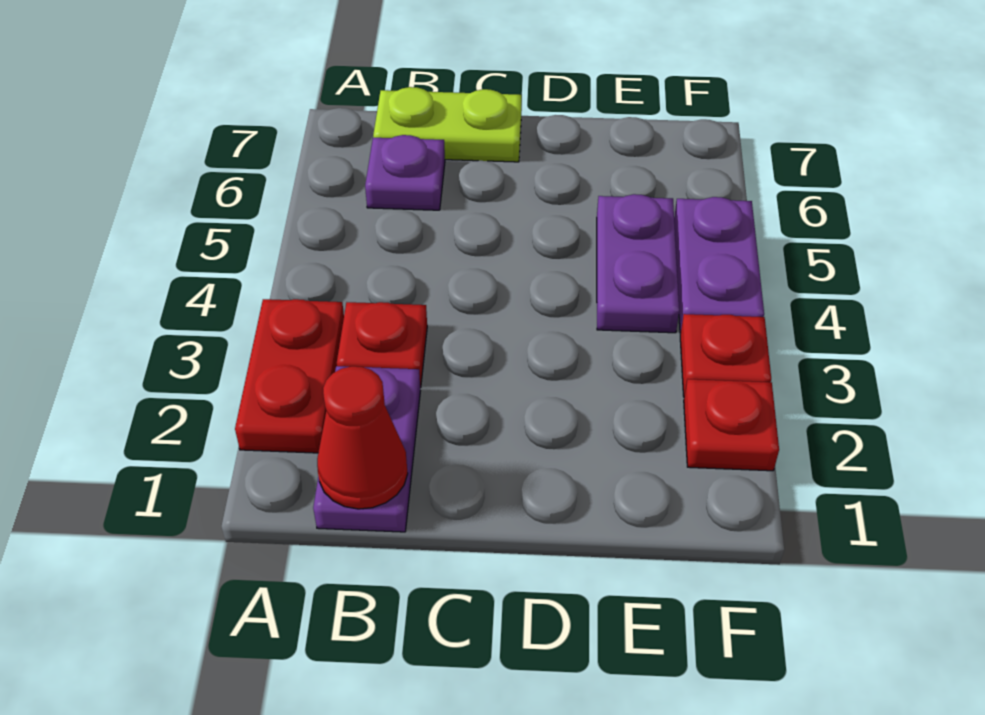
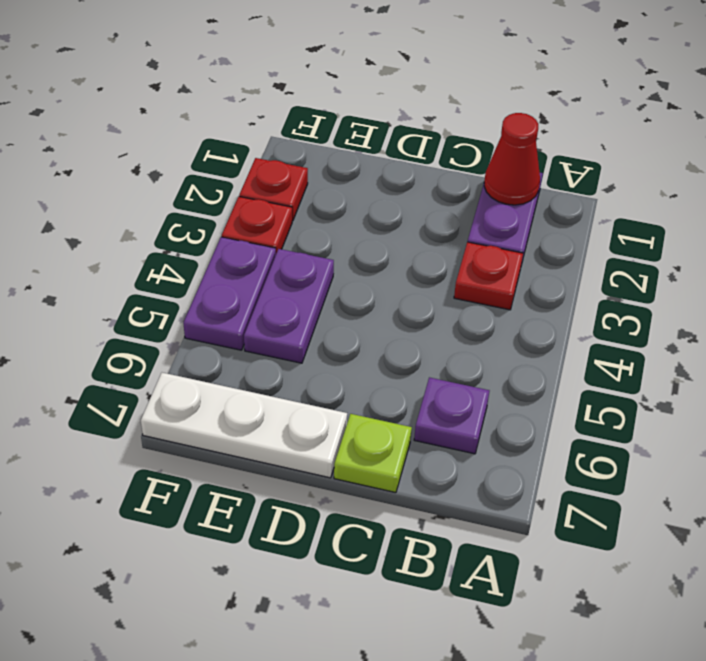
red plate A2:A3 level 1 -> none
lime plate B7:C7 level 1 -> lime plate C7 level 1
none -> white plate D7:F7 level 1

